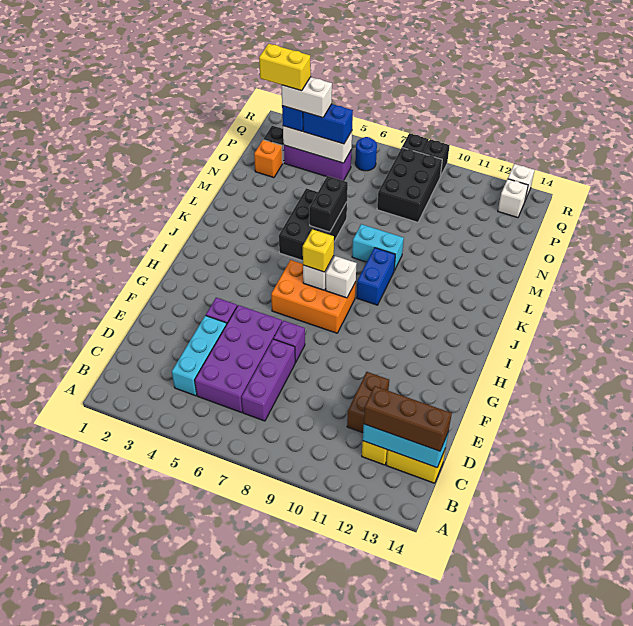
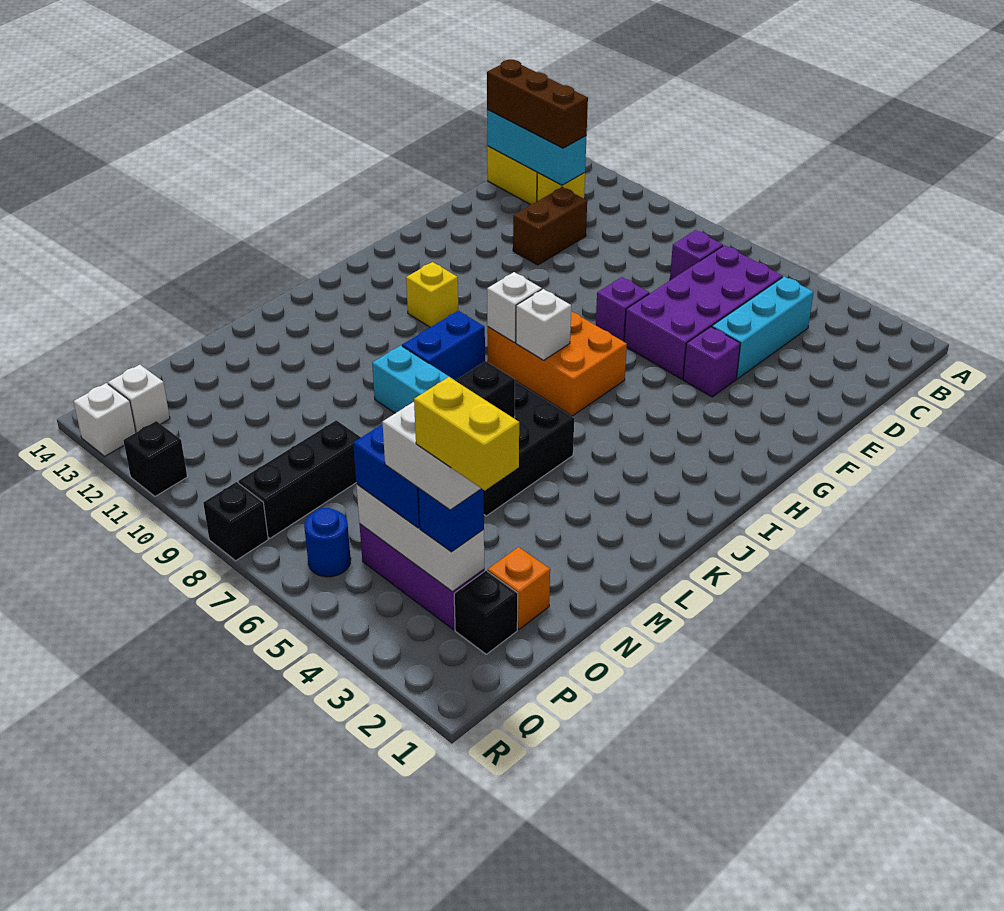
purple brick C7:E7 level 1 -> purple brick C7 level 1
yellow brick I7 level 3 -> yellow brick I11 level 1
black brick O8:Q9 level 1 -> black brick O8:Q8 level 1
black brick R9 level 1 -> black brick R11 level 1

